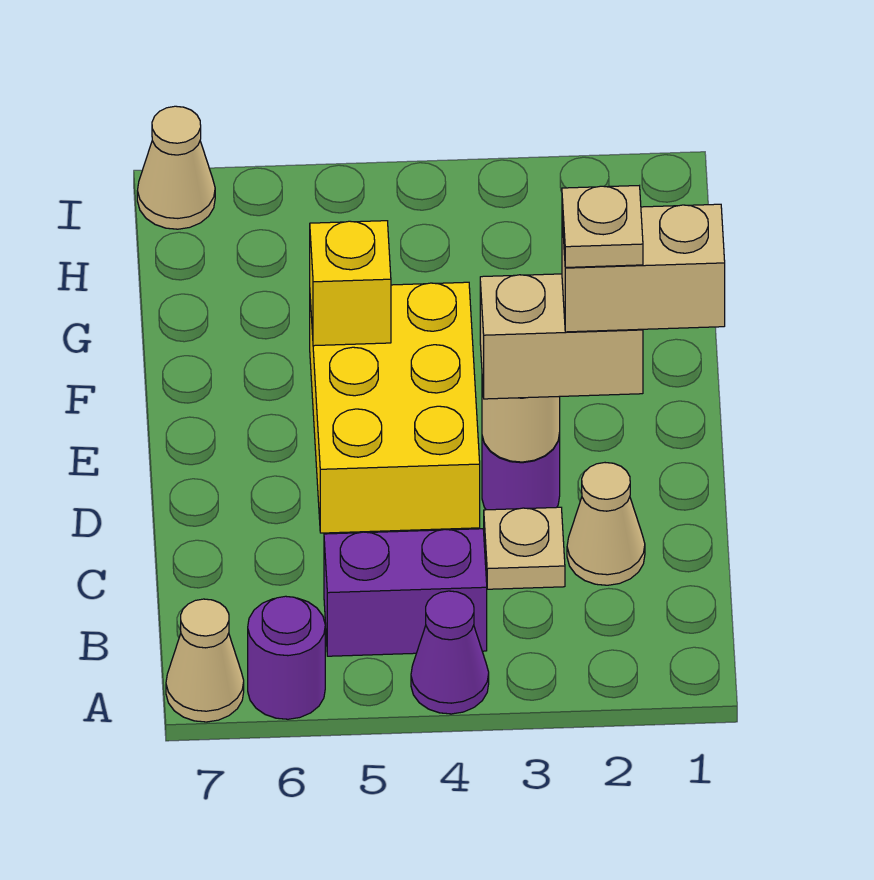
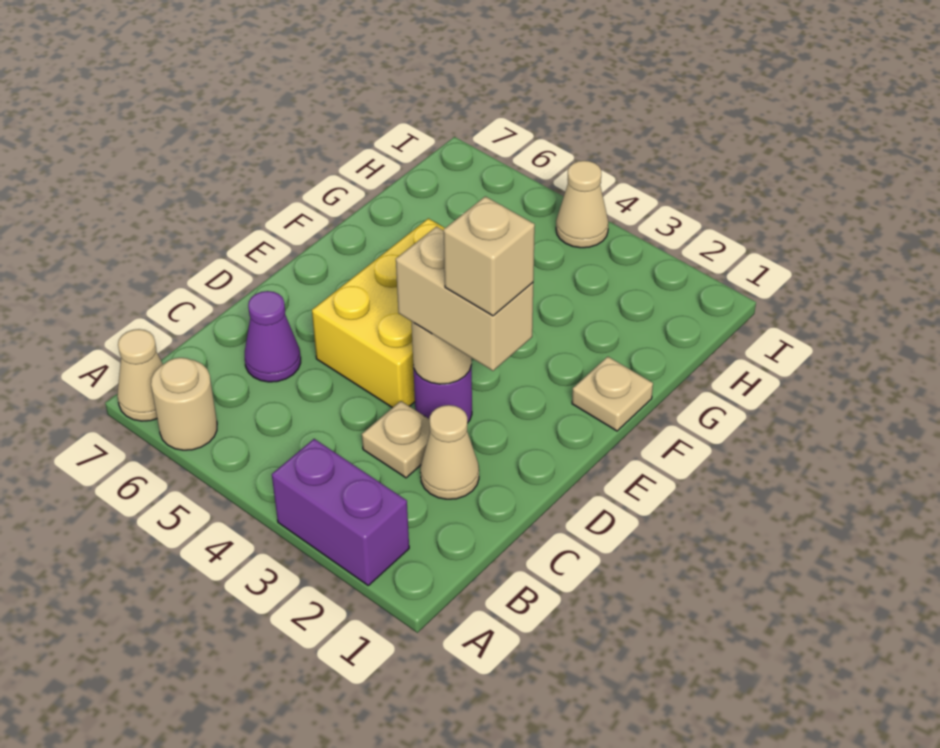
purple cone A4 level 1 -> purple cone C6 level 1
purple round brick A6 level 1 -> tan round brick A6 level 1
purple brick B4:B5 level 1 -> purple brick A2:A3 level 1
tan brick D1:D2 level 4 -> tan brick D2 level 4
tan plate D2 level 5 -> tan plate F1 level 1
yellow brick F5 level 2 -> none
tan cone I7 level 1 -> tan cone I4 level 1

